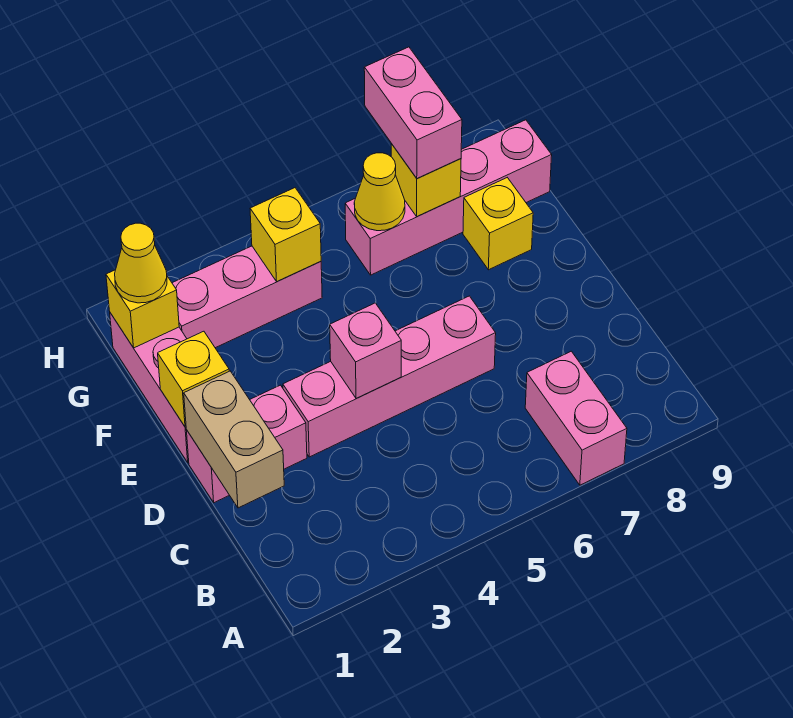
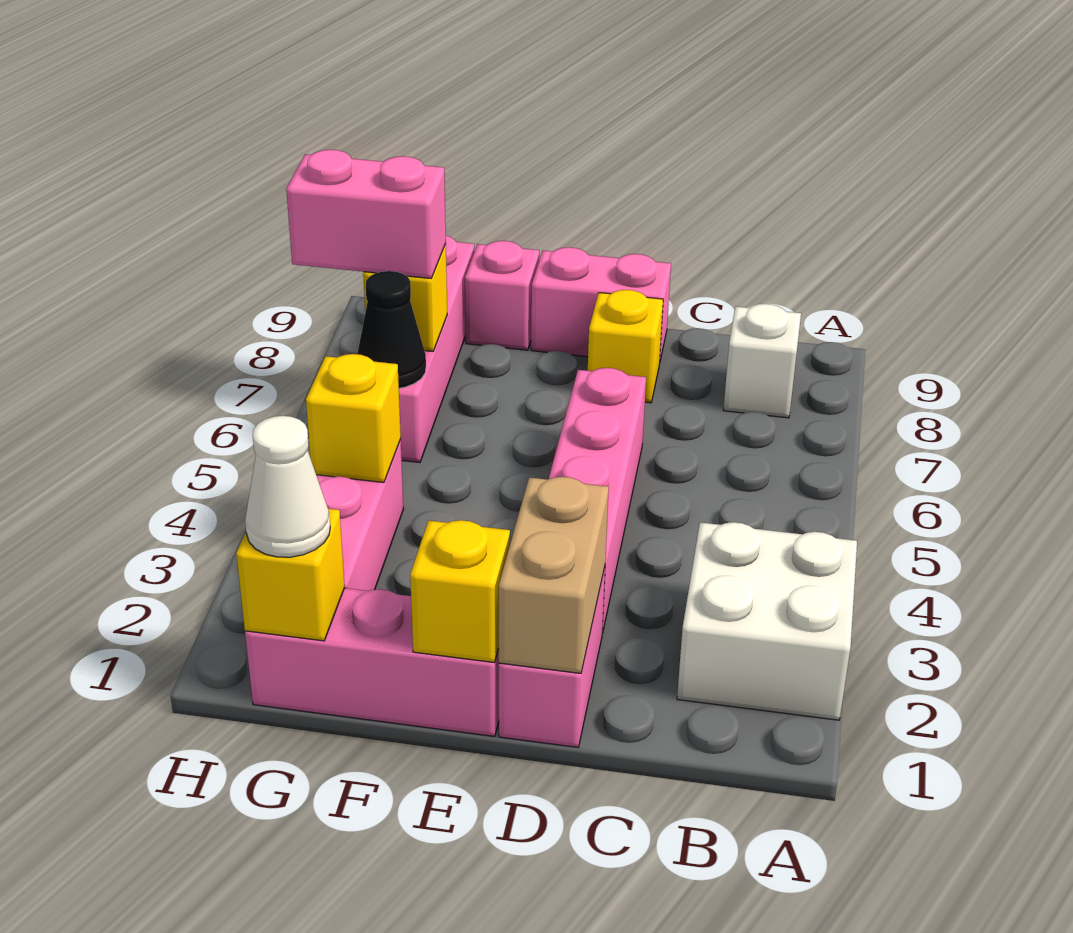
none -> white brick A2:B3 level 1
pink brick A7:B7 level 1 -> pink brick D9:E9 level 1
none -> white brick B8 level 1
tan brick C1:D1 level 2 -> tan brick D1:D2 level 2
pink brick D4 level 2 -> pink brick F9 level 1
yellow brick F8 level 1 -> yellow brick D8 level 1
yellow cone G1 level 3 -> white cone G1 level 3
yellow cone G6 level 2 -> black cone G6 level 2

